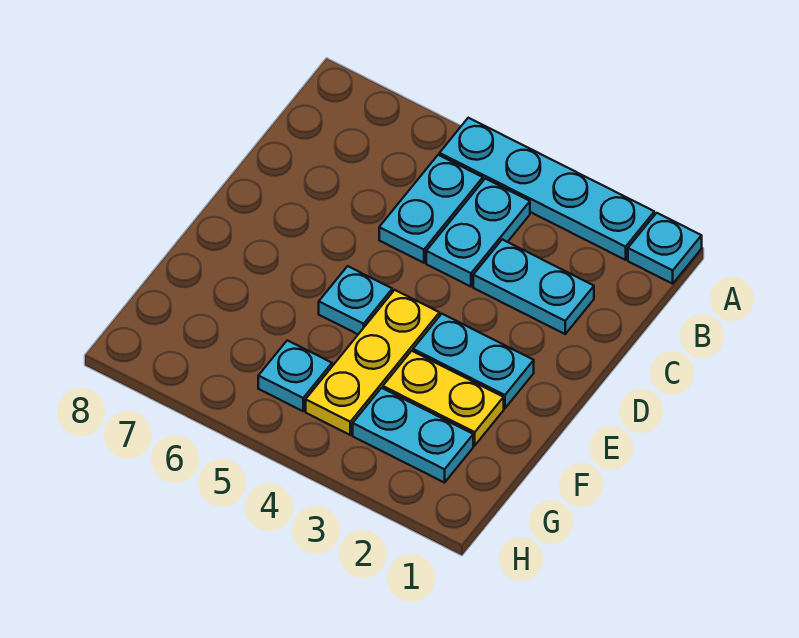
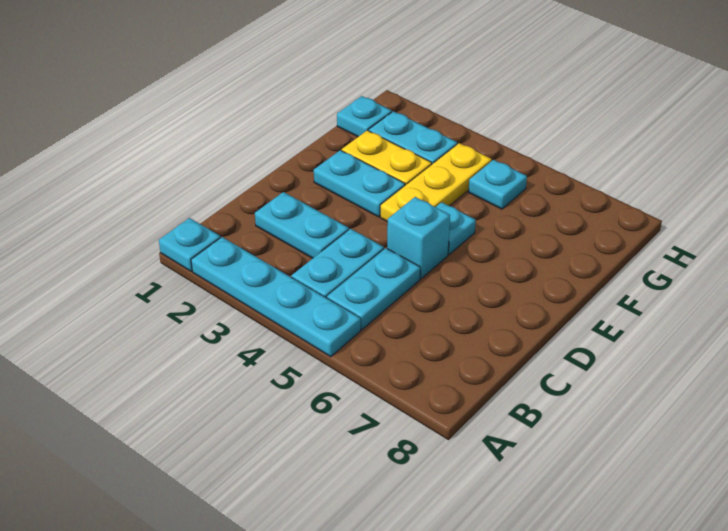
none -> cyan brick D5 level 1
none -> cyan plate G1 level 1

